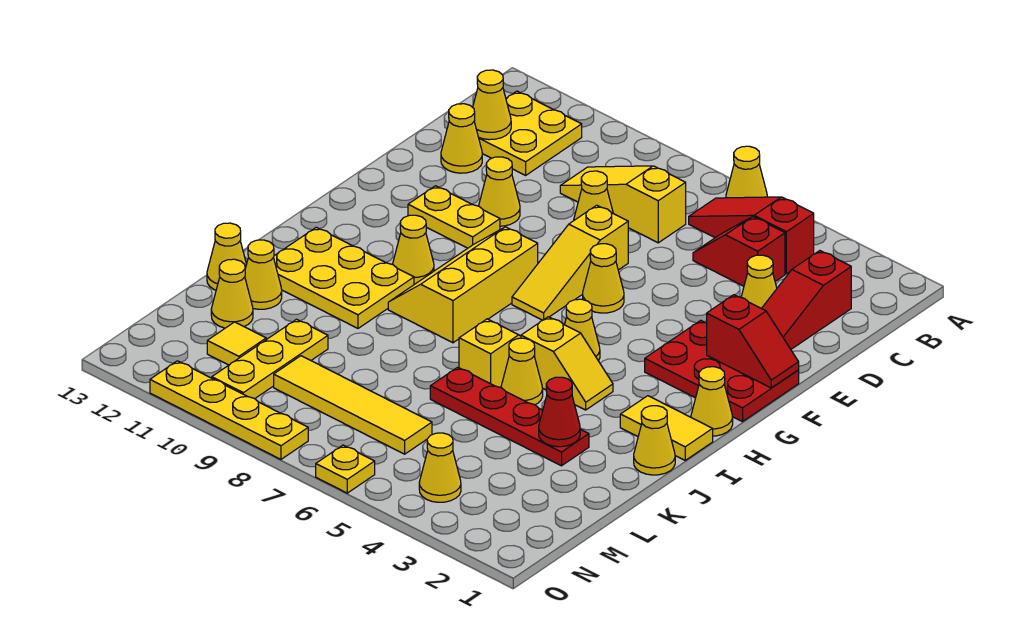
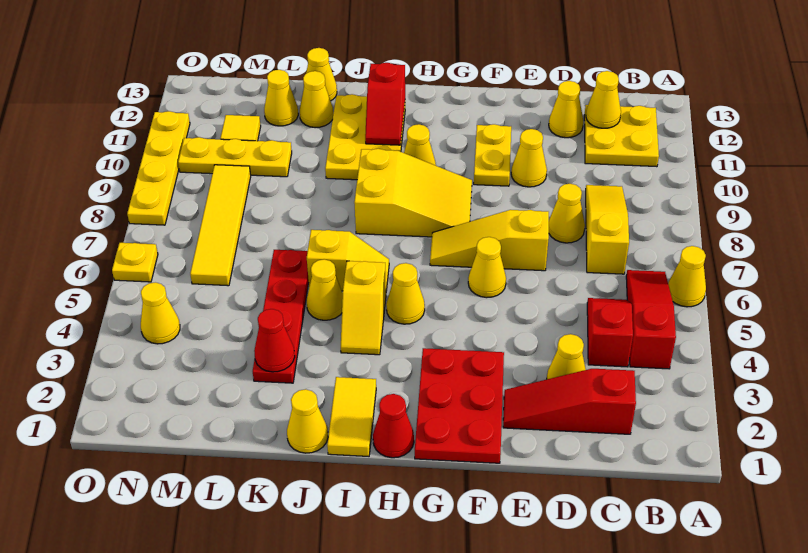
red slope F1:F2 level 2 top 2 -> red slope I11:I12 level 2 top 12
yellow slope G8:I9 level 1 top 8 -> yellow slope G8:I9 level 1 top I
yellow cone H1 level 1 -> red cone H1 level 1

